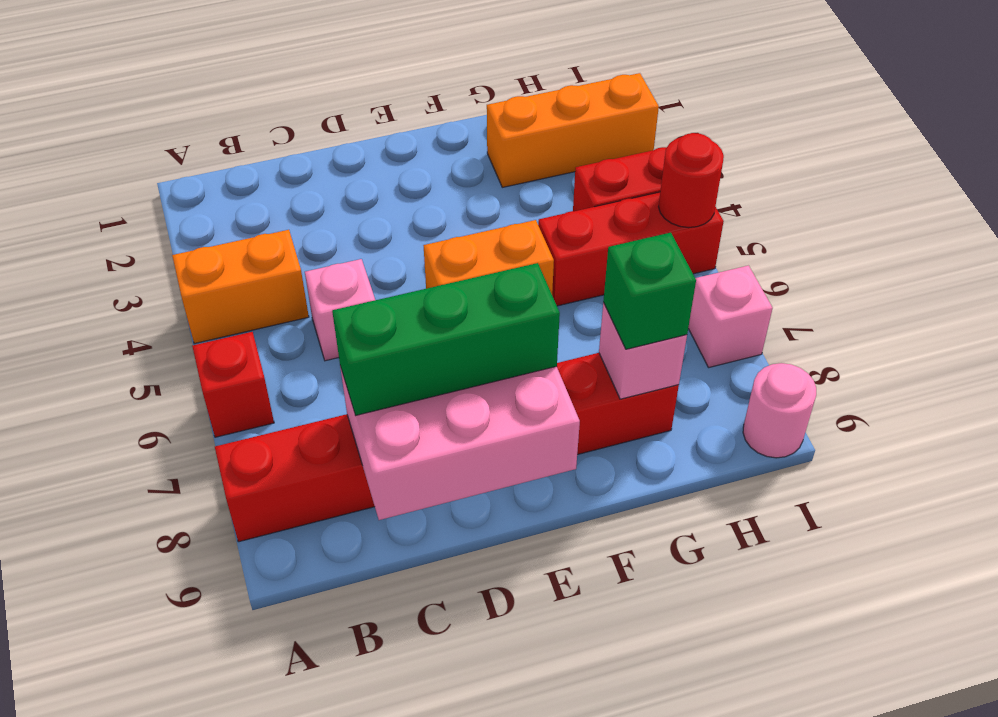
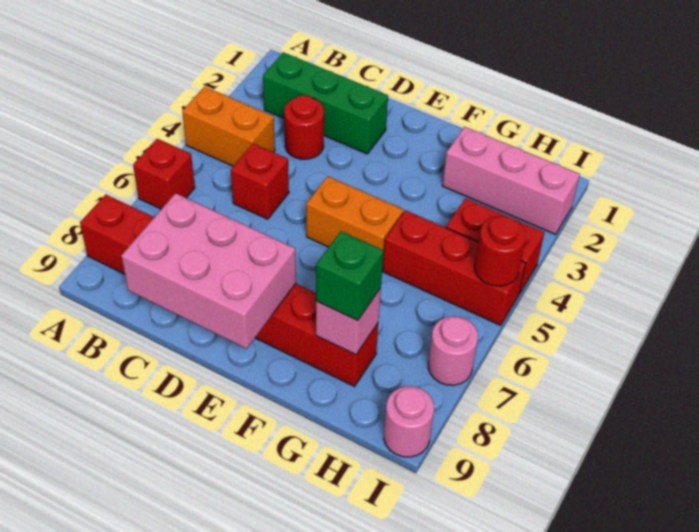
none -> red round brick C3 level 1
pink brick C5 level 1 -> red brick C5 level 1
green brick C8:E8 level 3 -> green brick B2:D2 level 1
orange brick G2:I2 level 1 -> pink brick G2:I2 level 1
pink brick I7 level 1 -> pink round brick I7 level 1

